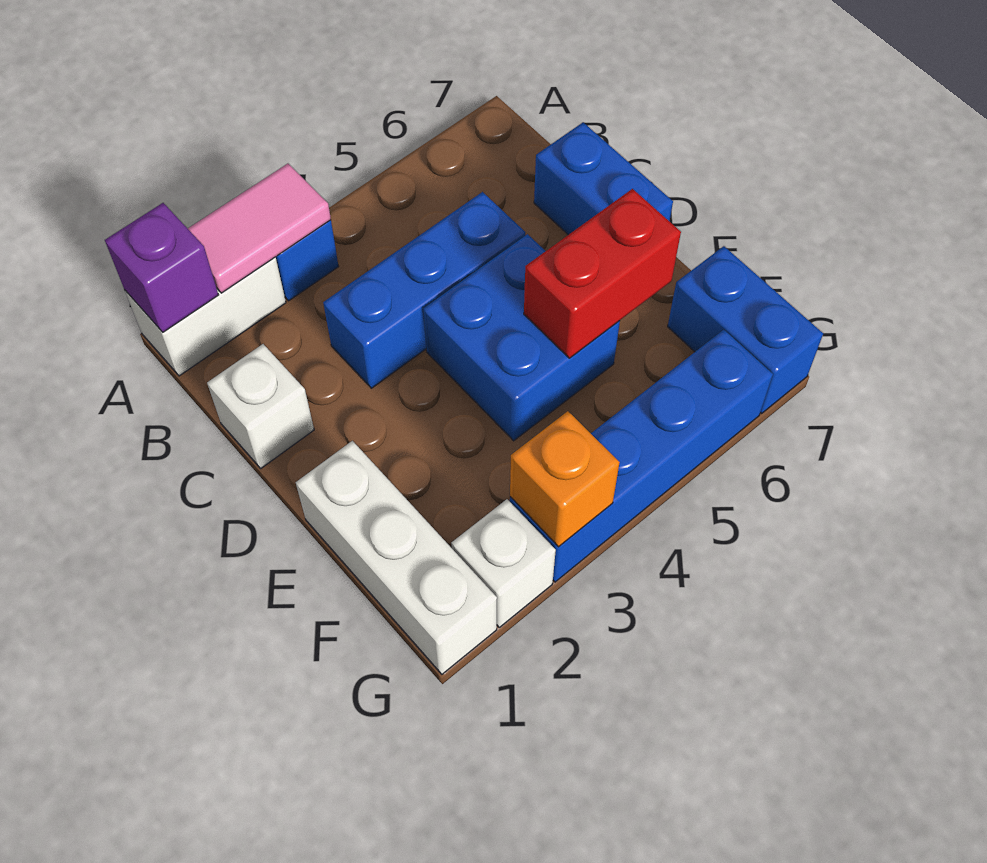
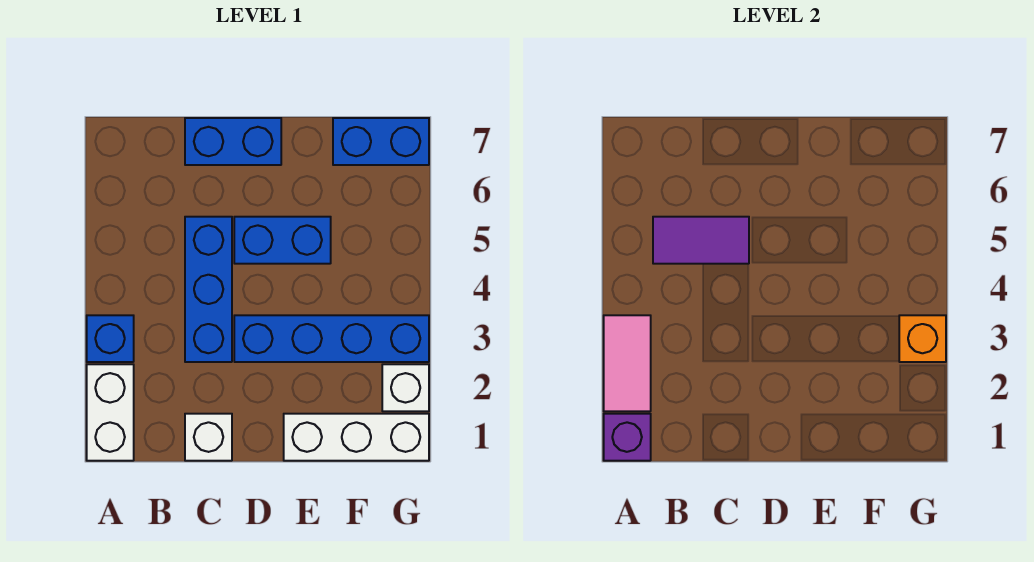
none -> purple tile B5:C5 level 2
blue brick D4:E5 level 1 -> blue brick D5:E5 level 1
red brick E5:E6 level 2 -> none
blue brick G3:G6 level 1 -> blue brick D3:G3 level 1

